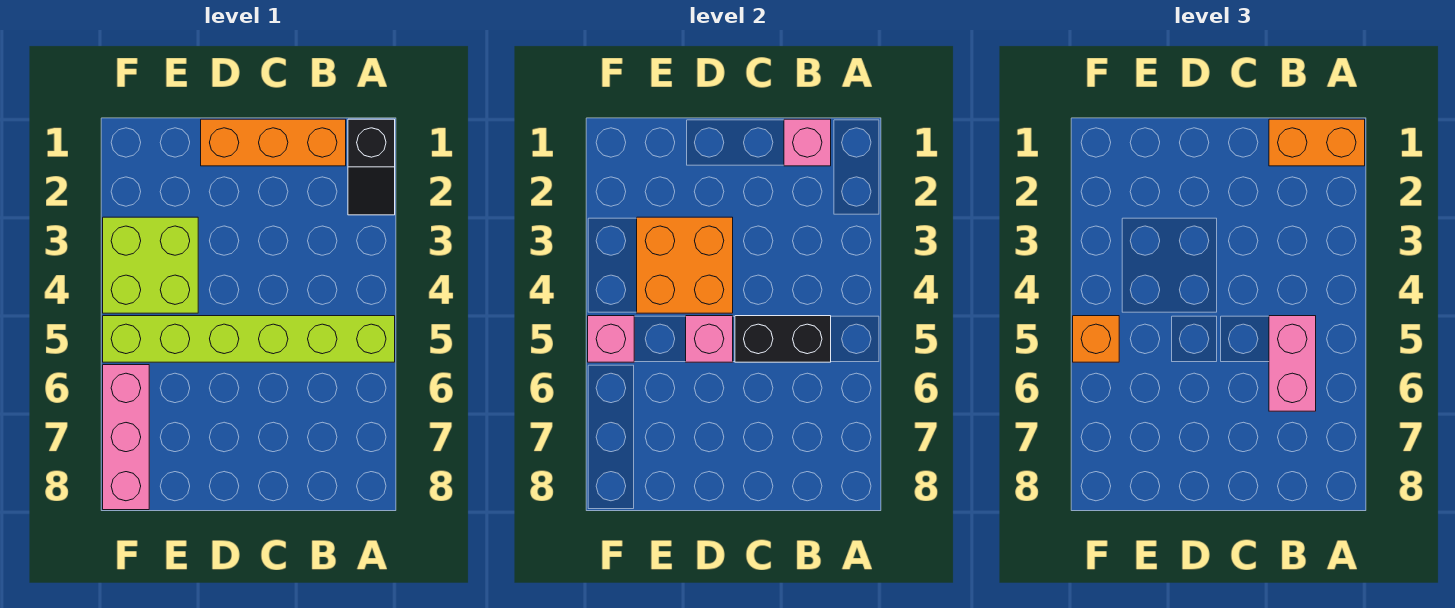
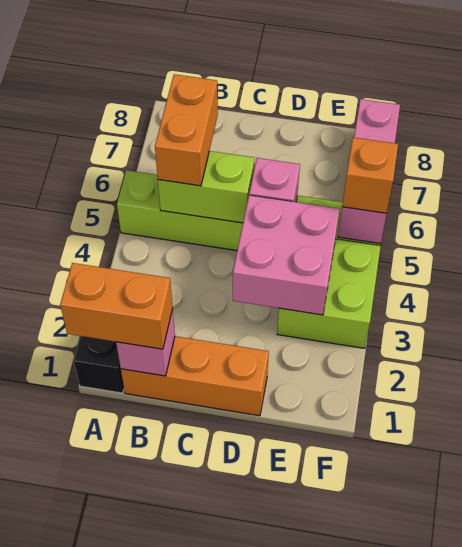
black brick B5:C5 level 2 -> lime brick B5:C5 level 2
pink brick B5:B6 level 3 -> orange brick B5:B6 level 3
orange brick D3:E4 level 2 -> pink brick D3:E4 level 2

